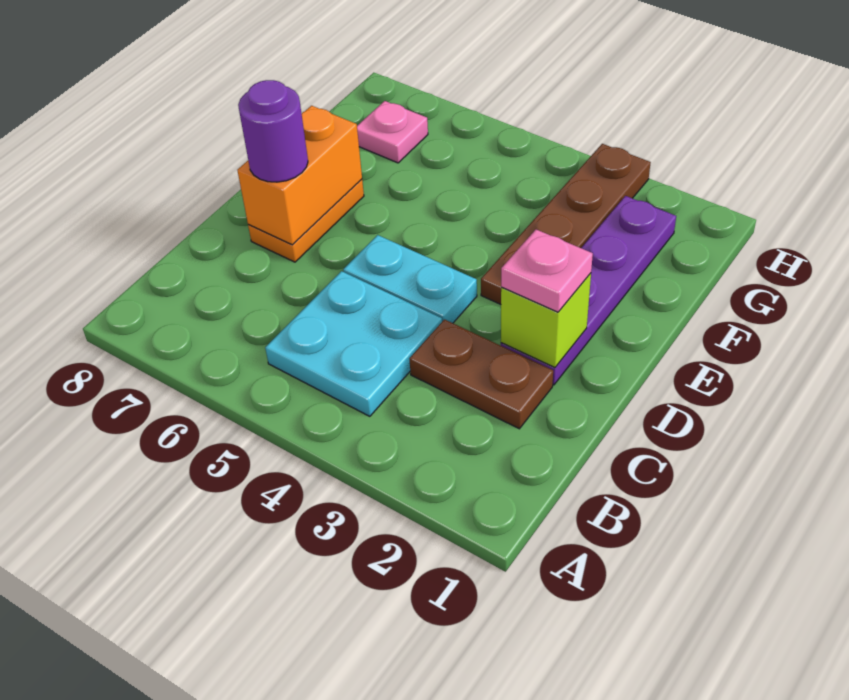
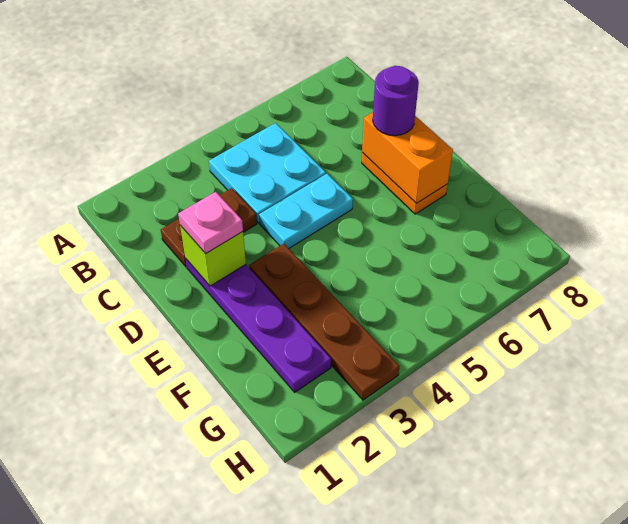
pink plate G7 level 1 -> none

